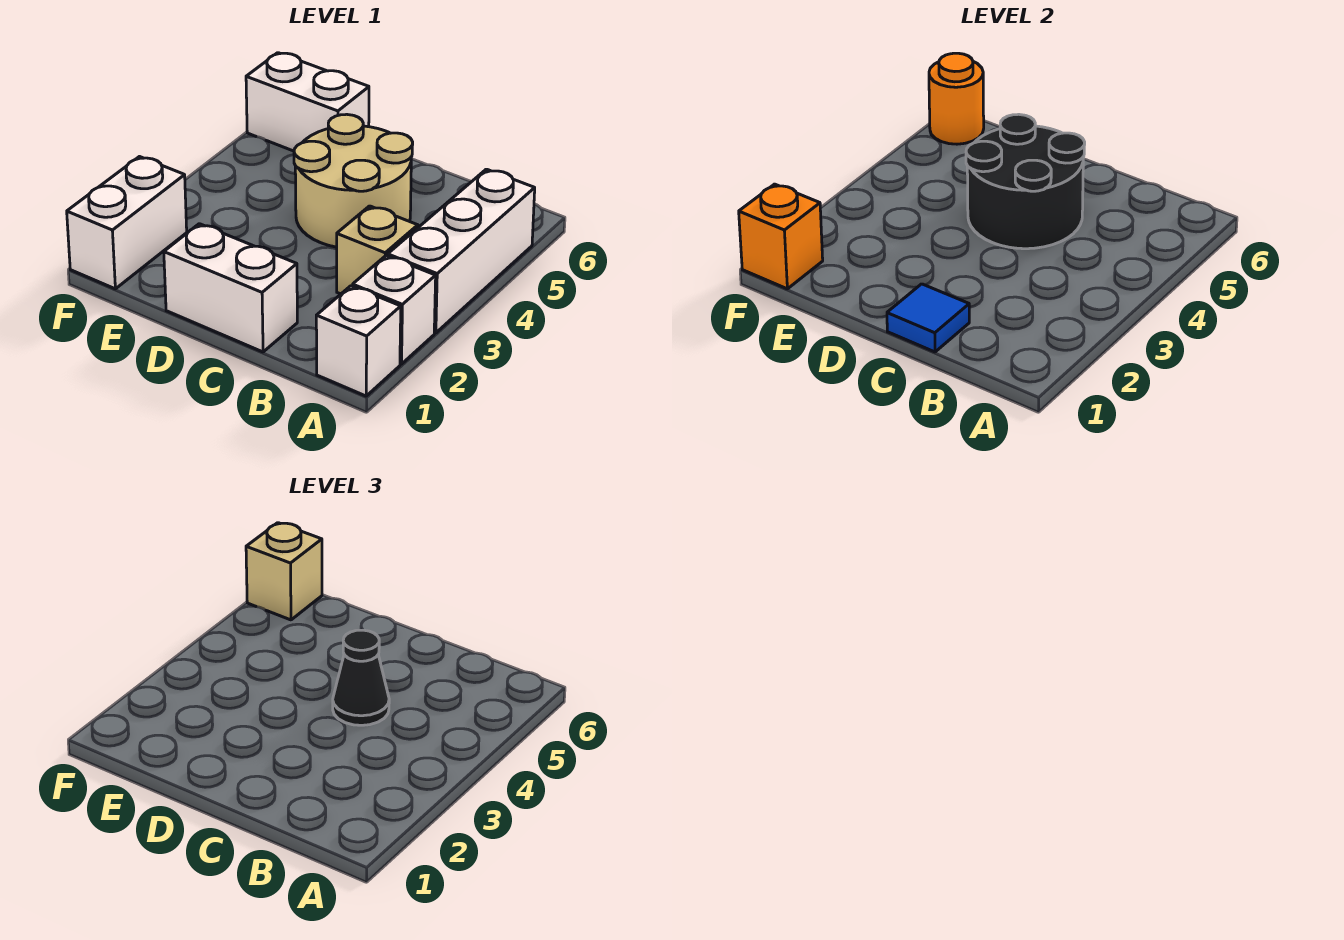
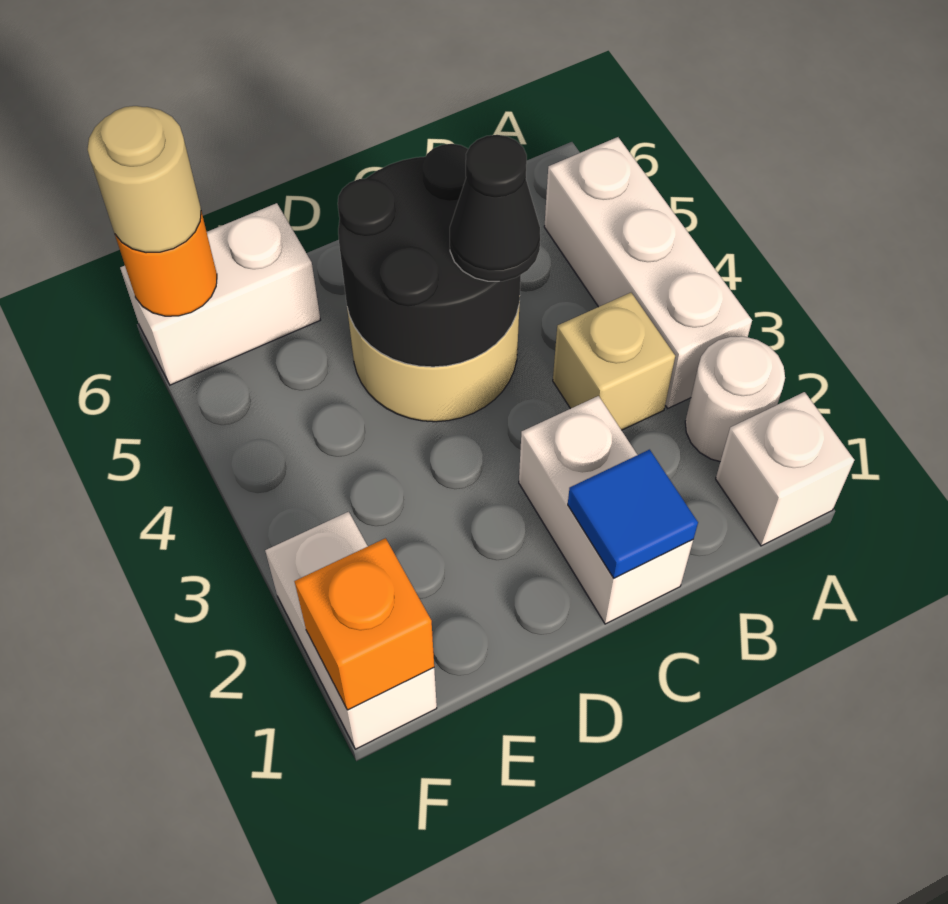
white brick A2 level 1 -> white round brick A2 level 1
white brick C1:D1 level 1 -> white brick C1:C2 level 1
tan brick F6 level 3 -> tan round brick F6 level 3

